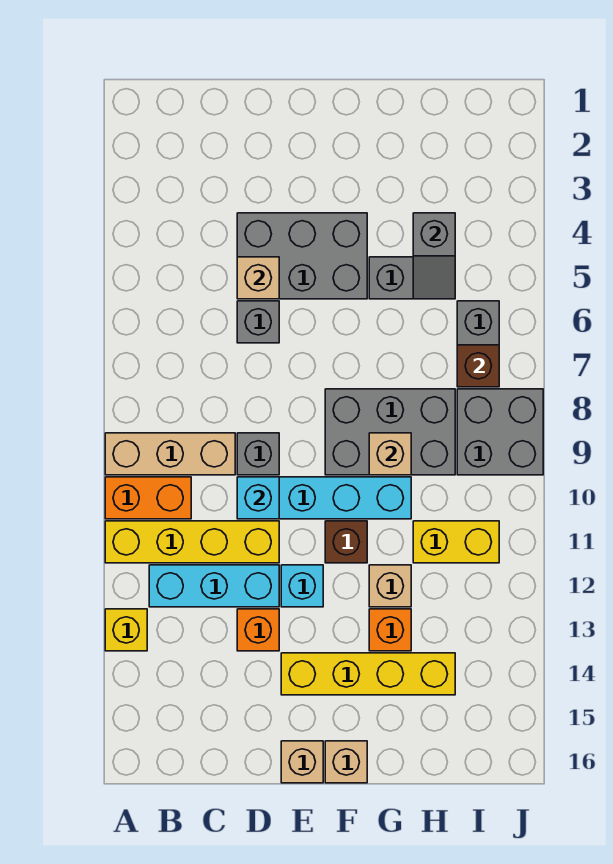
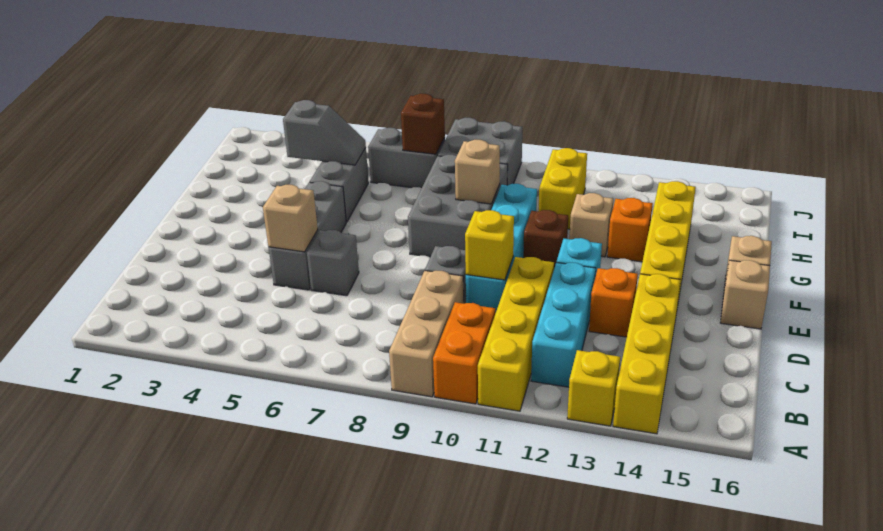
none -> yellow brick A14:D14 level 1
grey brick D4:F5 level 1 -> grey brick D5:F5 level 1
cyan brick D10 level 2 -> yellow brick D10 level 2

